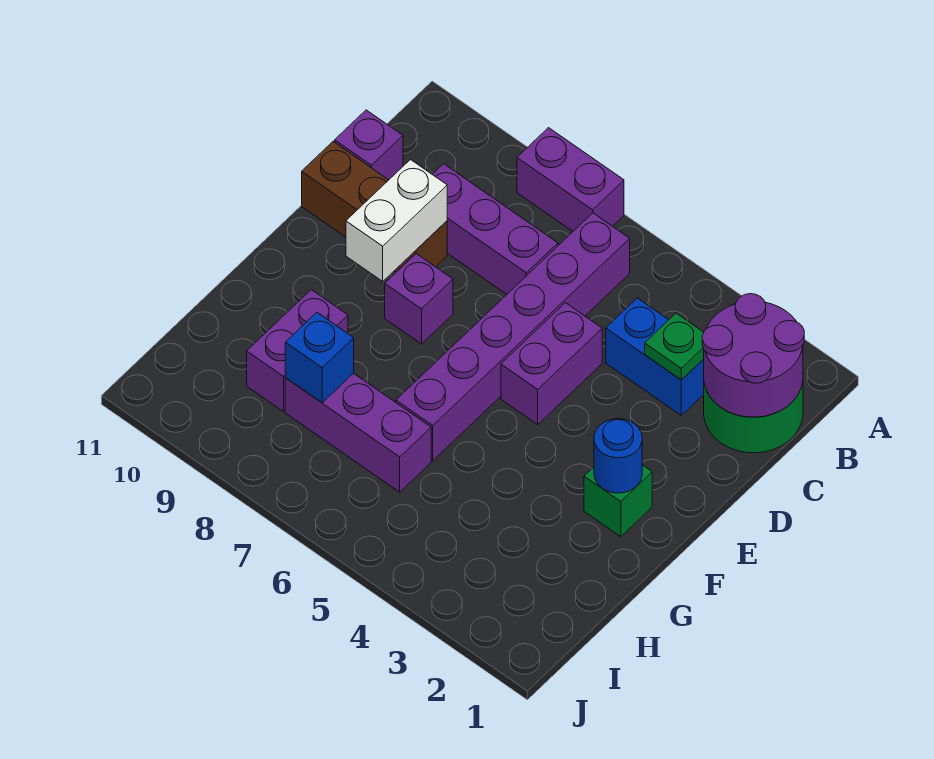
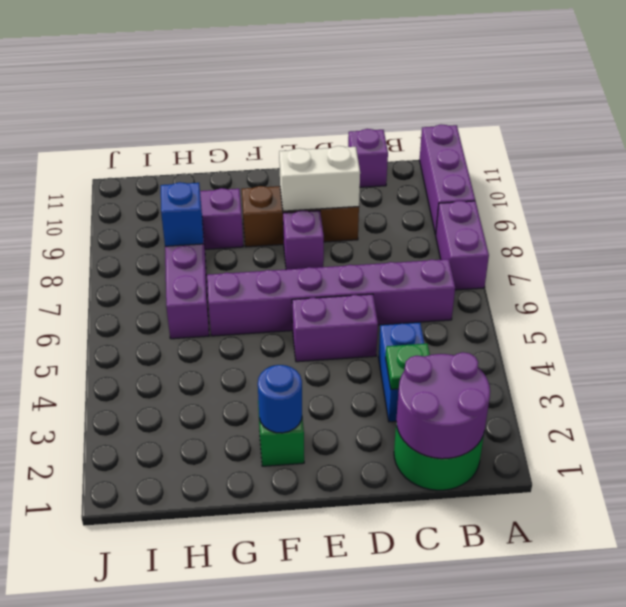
purple brick C7:C9 level 1 -> purple brick A9:A11 level 1
brown brick D9:D11 level 1 -> brown brick D9:F9 level 1

